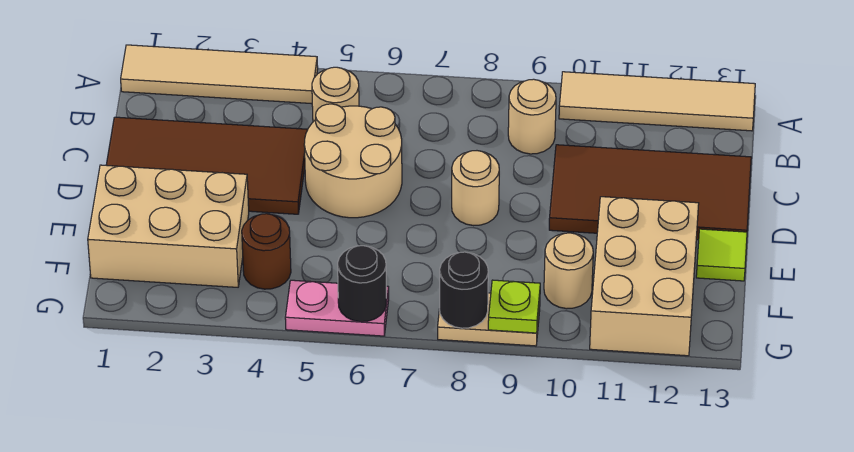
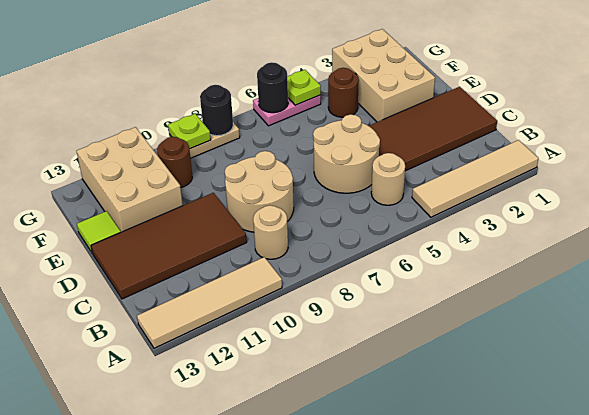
tan round brick D8 level 1 -> tan round brick C8:D9 level 1
tan brick E1:F3 level 1 -> tan brick E2:G3 level 1
tan round brick F10 level 1 -> brown round brick F10 level 1
none -> lime plate G5 level 2

